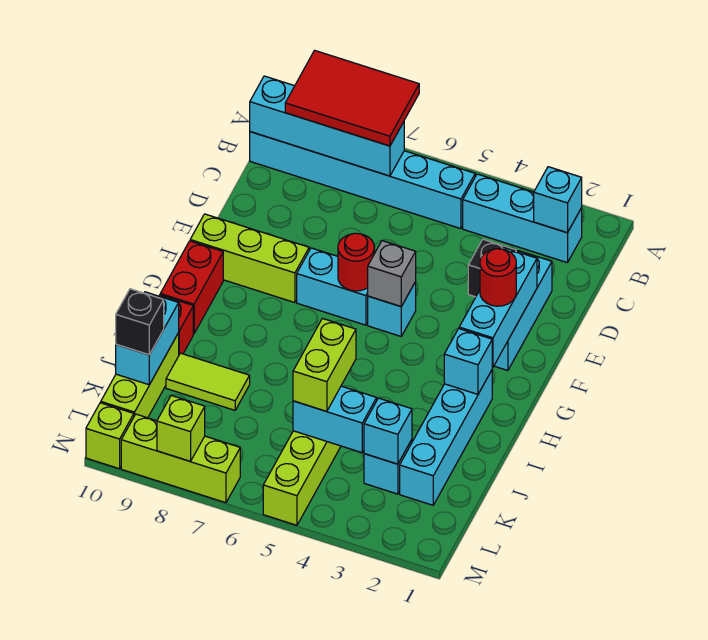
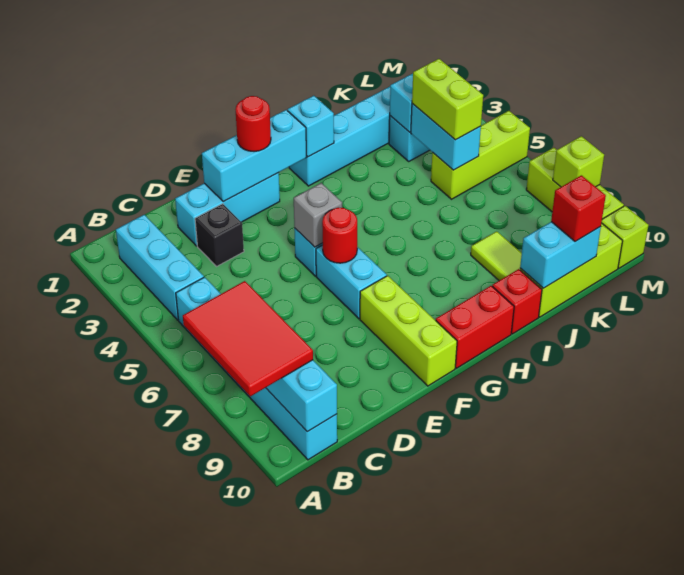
cyan brick B2 level 2 -> none
lime brick J5:K5 level 3 -> lime brick K4:K5 level 3
black brick K10 level 3 -> red brick K10 level 3

